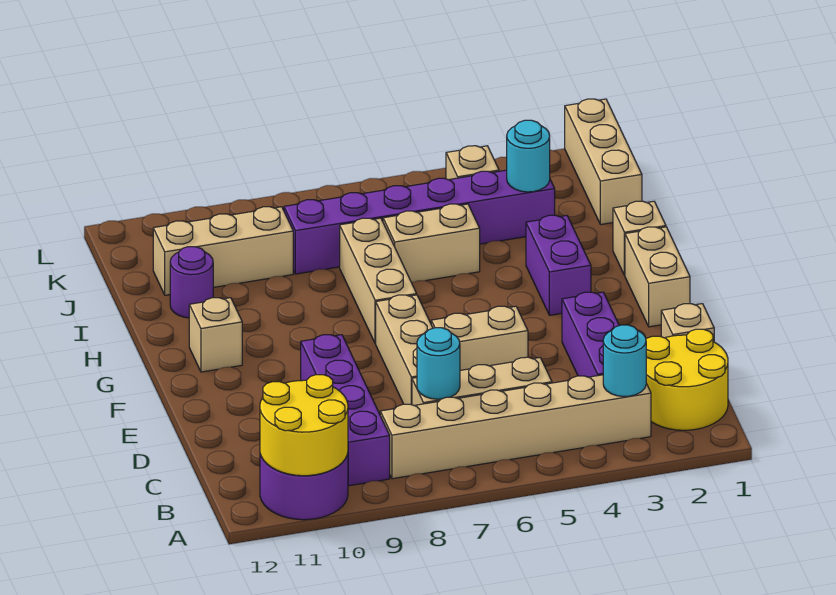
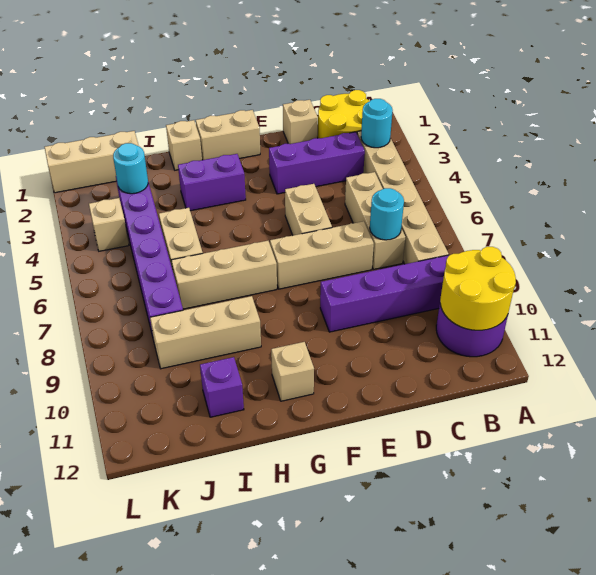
purple round brick I11 level 1 -> purple brick I11 level 1
tan brick J9:J11 level 1 -> tan brick H9:J9 level 1

